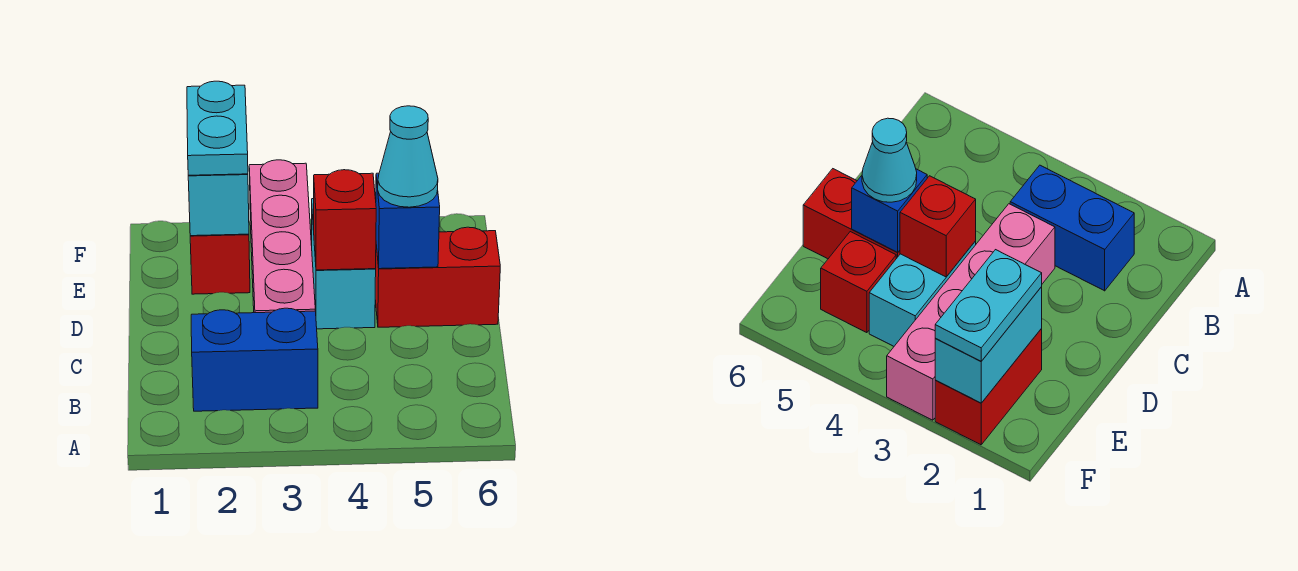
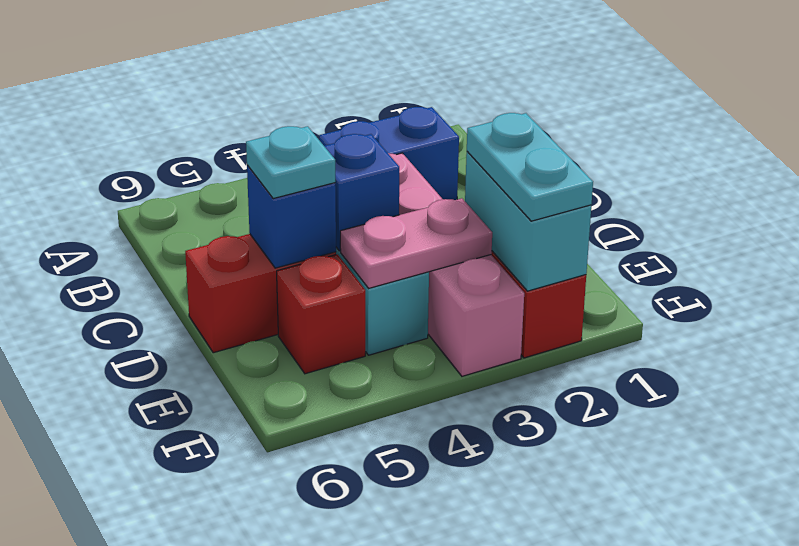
red brick D4 level 2 -> blue brick D4 level 2
cyan cone D5 level 3 -> cyan plate D5 level 3
none -> pink plate E3:E4 level 2

